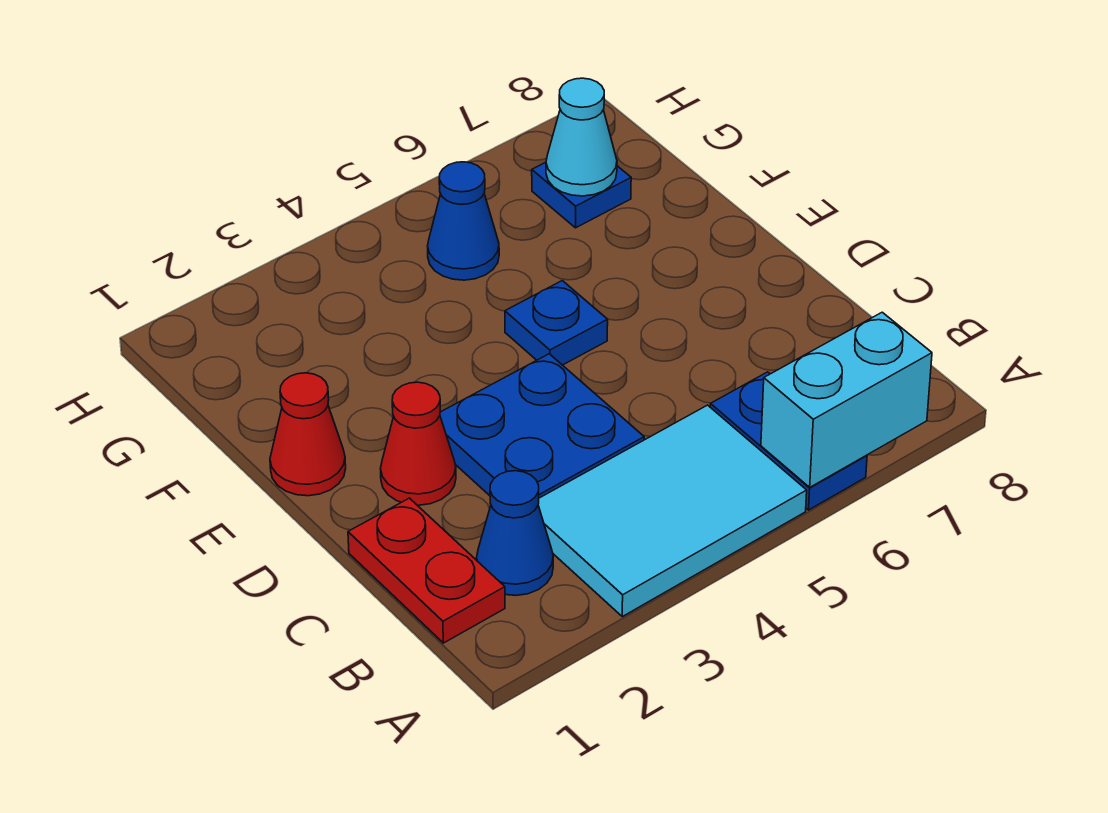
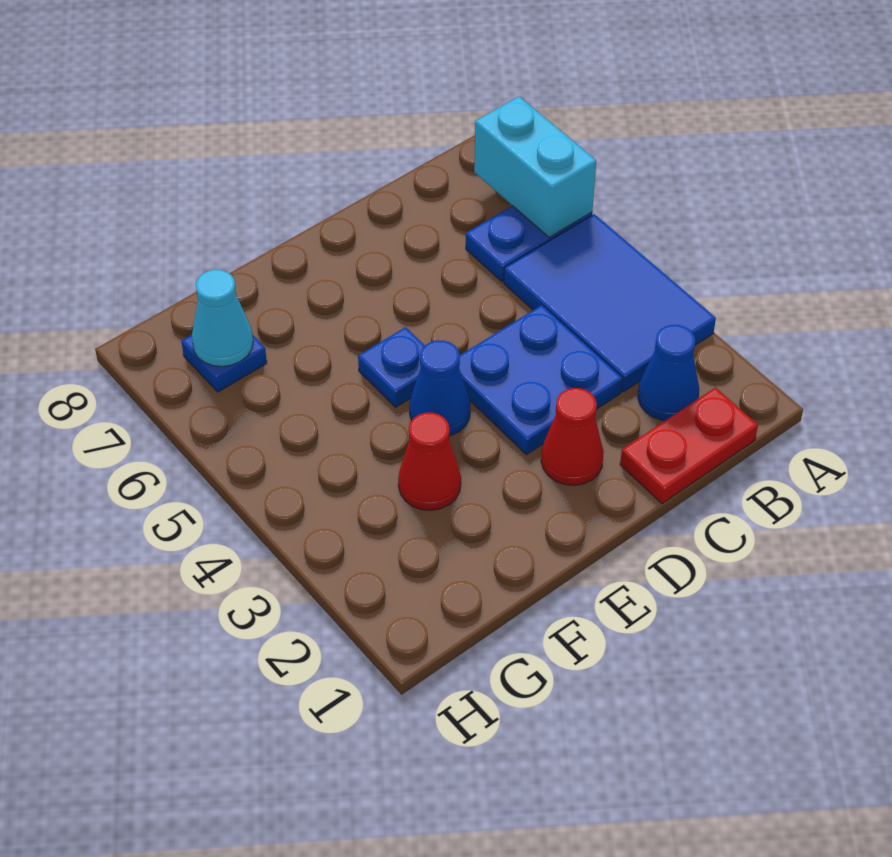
cyan tile A3:B5 level 1 -> blue tile A3:B5 level 1
red cone E1 level 1 -> red cone F3 level 1
blue cone G5 level 1 -> blue cone E4 level 1

